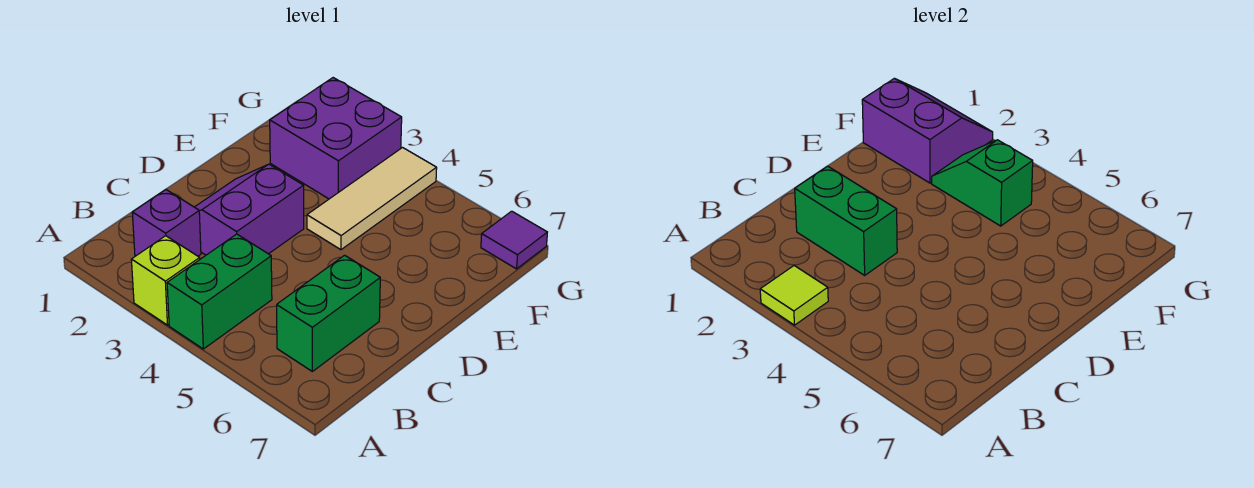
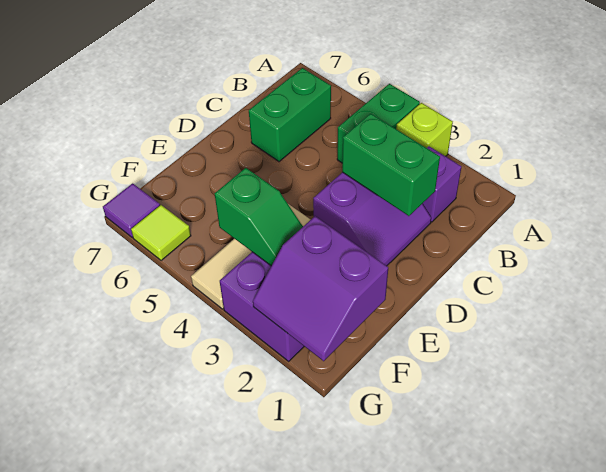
lime tile A3 level 2 -> lime tile G6 level 1

